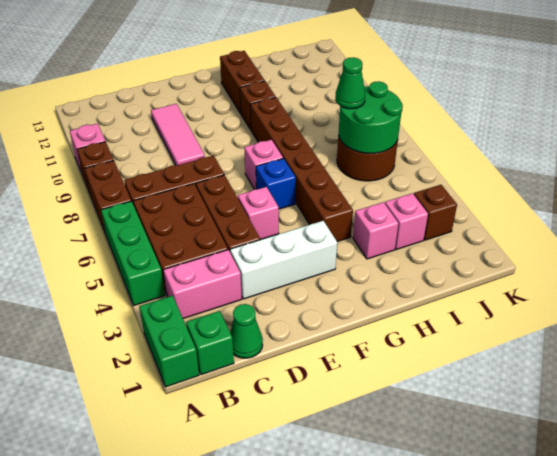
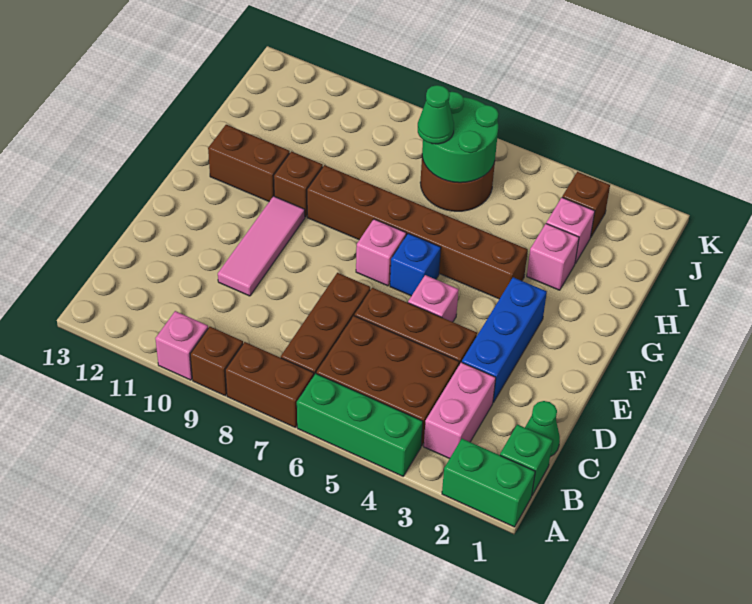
white brick D3:F3 level 1 -> blue brick D3:F3 level 1
pink tile D9:D11 level 1 -> pink tile D10:F10 level 1

